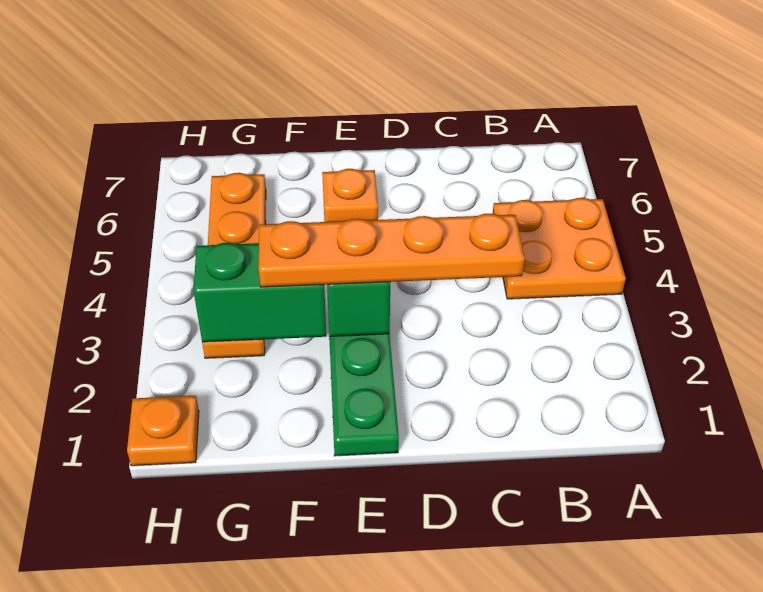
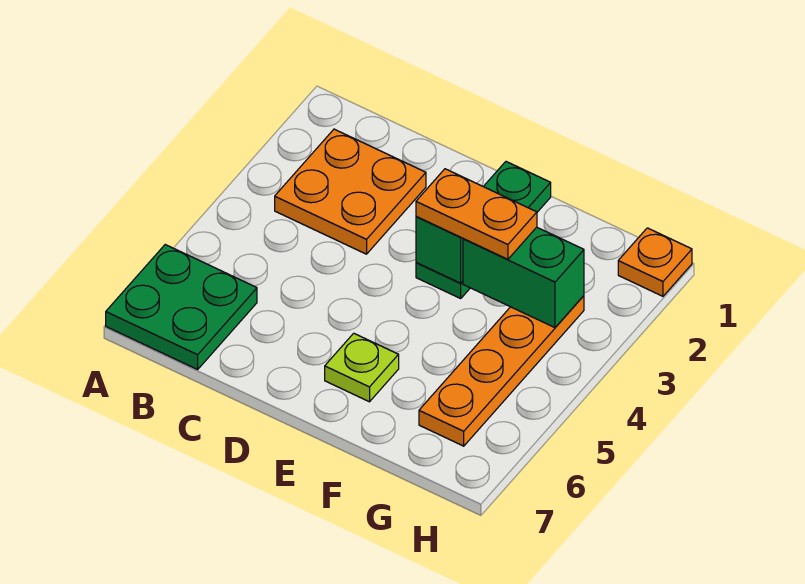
orange plate A4:B5 level 1 -> orange plate B2:C3 level 1
none -> green plate A6:B7 level 1
orange plate C3:F3 level 3 -> orange plate E3:F3 level 3
orange plate E6 level 1 -> lime plate E6 level 1

